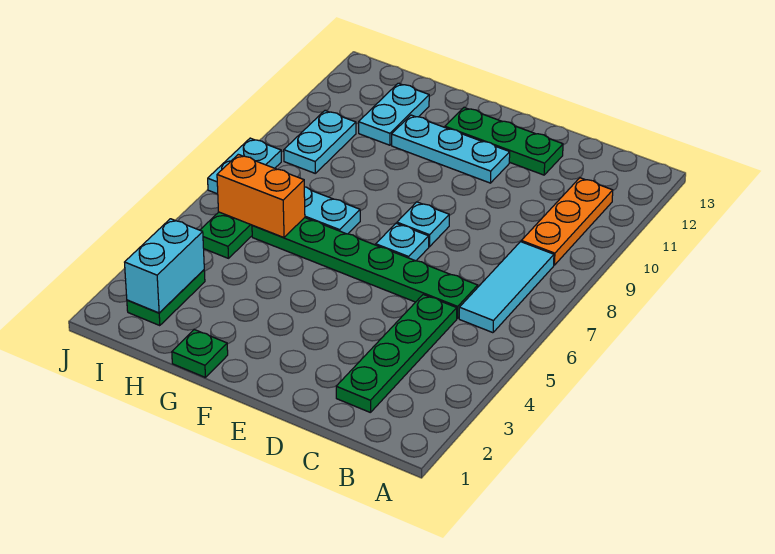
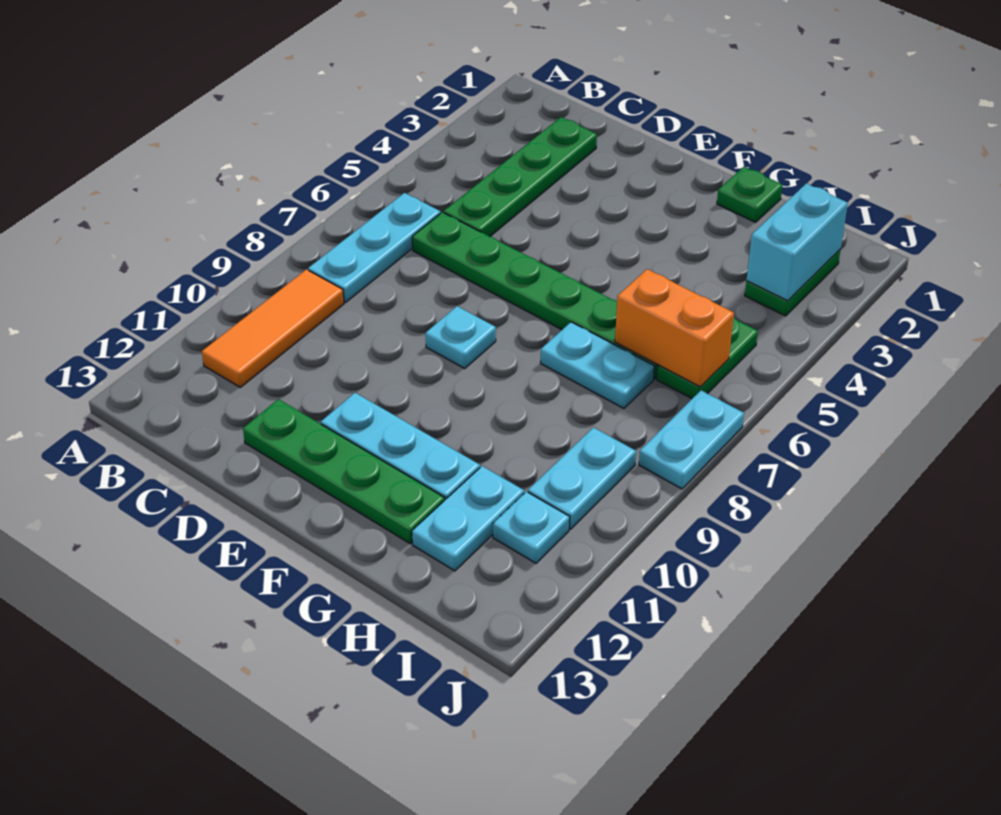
cyan tile B6:B8 level 1 -> cyan plate B6:B8 level 1
orange plate B9:B11 level 1 -> orange tile B9:B11 level 1
green plate D12:F12 level 1 -> green plate D12:G12 level 1
cyan plate E7 level 1 -> cyan plate I11 level 1

